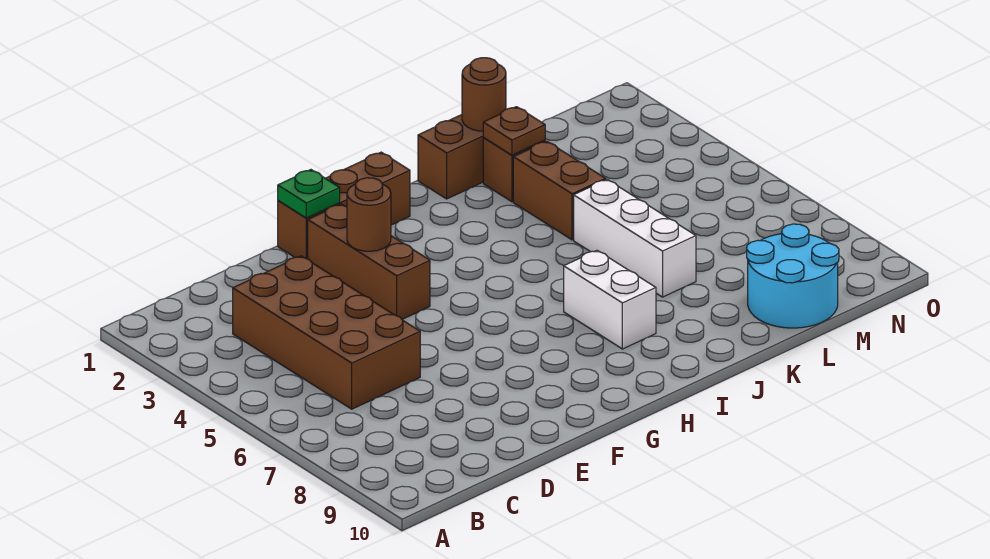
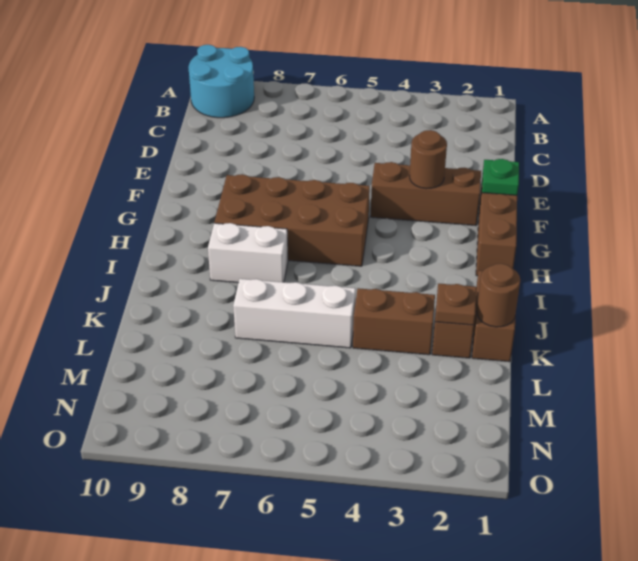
brown brick C3:D6 level 1 -> brown brick G5:H8 level 1
cyan round brick L9:M10 level 1 -> cyan round brick A9:B10 level 1

